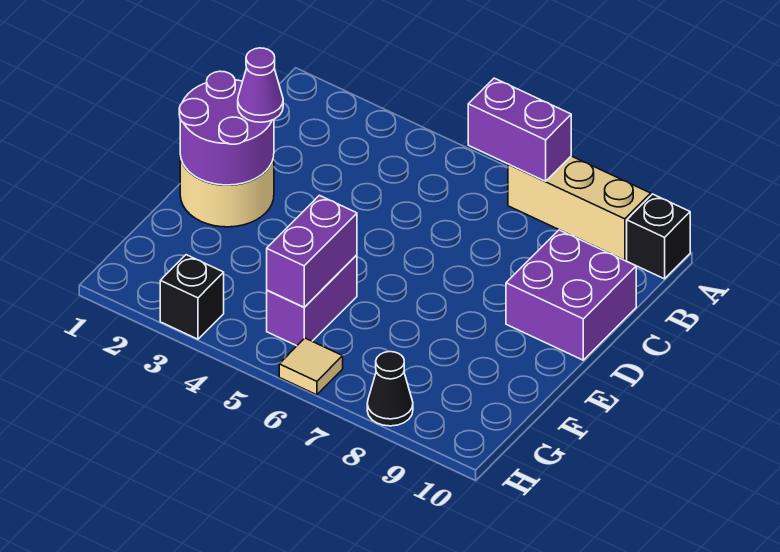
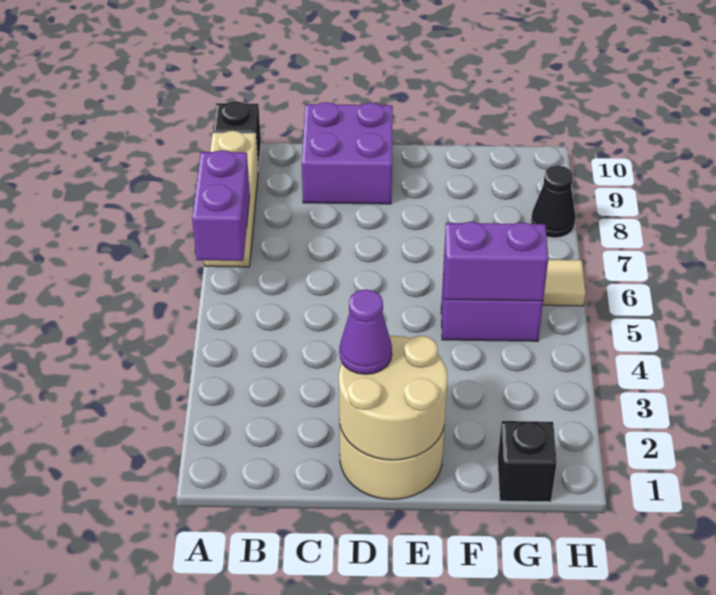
purple round brick D1:E2 level 2 -> tan round brick D1:E2 level 2
black brick H3 level 1 -> black brick G1 level 1

